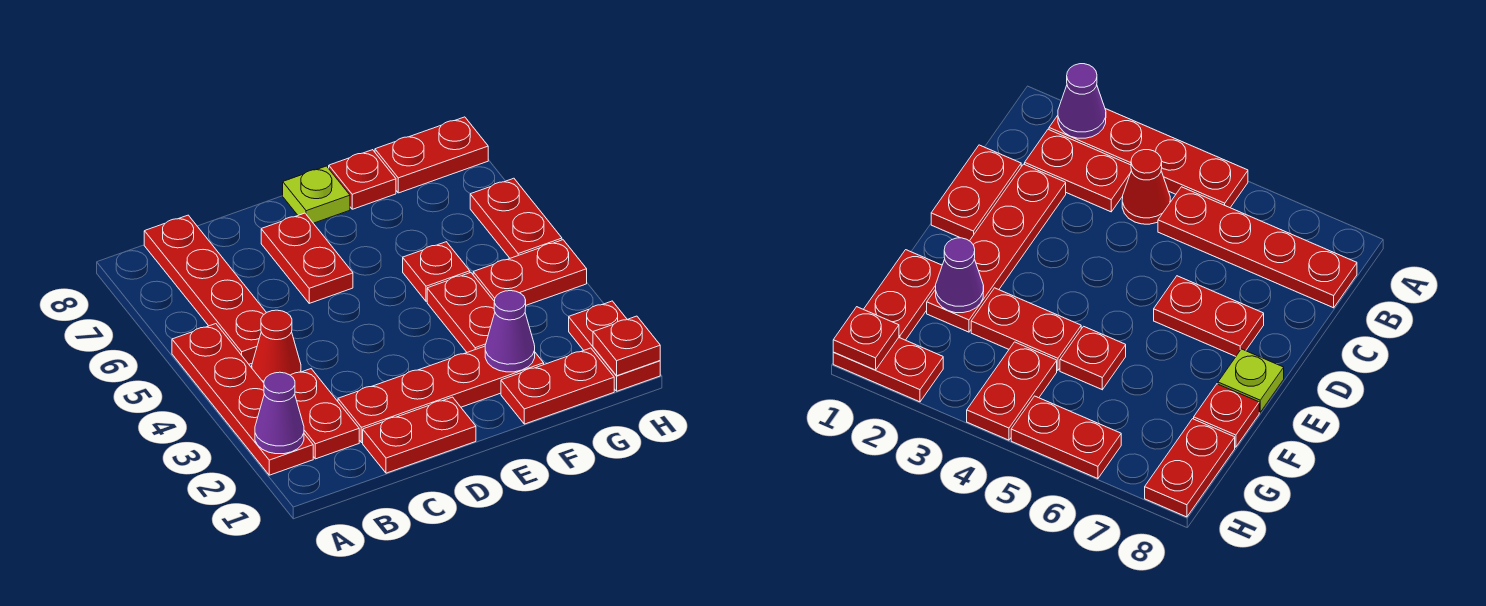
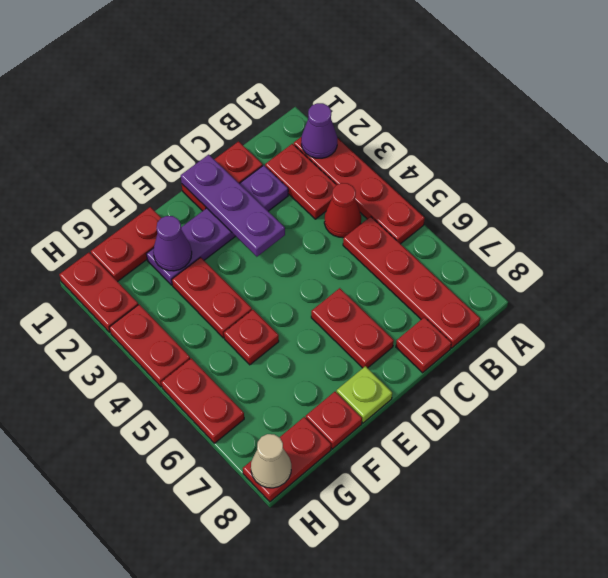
red plate C2:F2 level 1 -> purple plate C2:F2 level 1
none -> purple plate D1:D3 level 2
red plate G4:H4 level 1 -> red plate H3:H4 level 1
red plate H1 level 2 -> red plate C8 level 1
none -> tan cone H8 level 2

